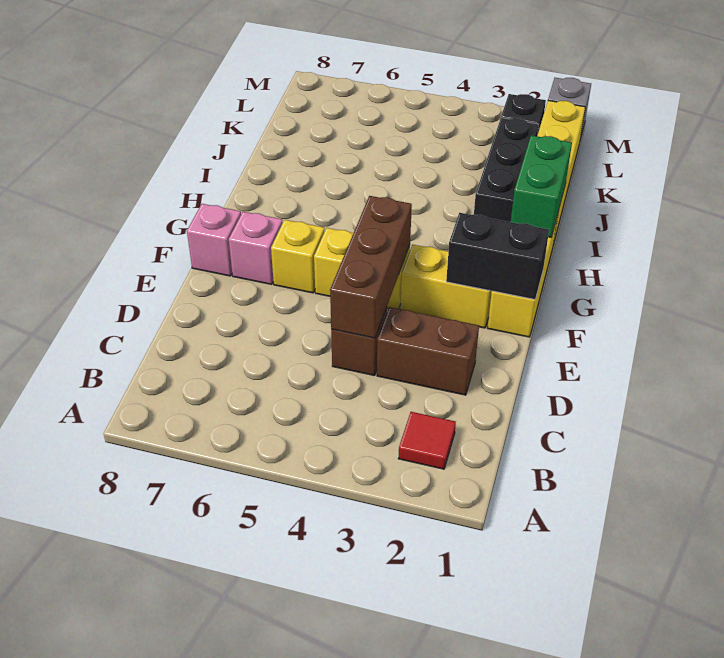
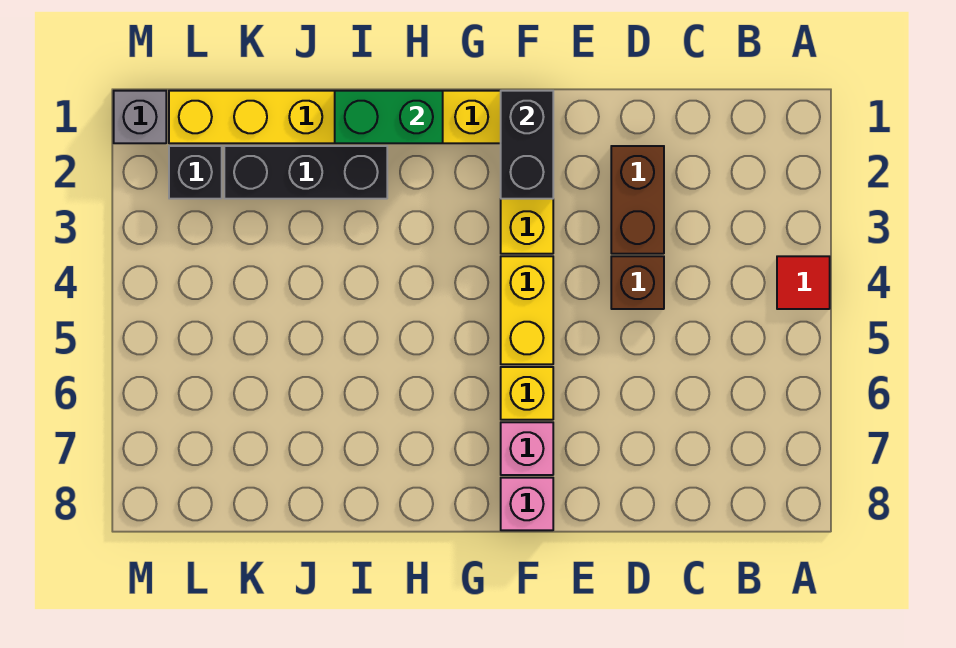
red tile B2 level 1 -> red tile A4 level 1
brown brick D4:F4 level 2 -> none

